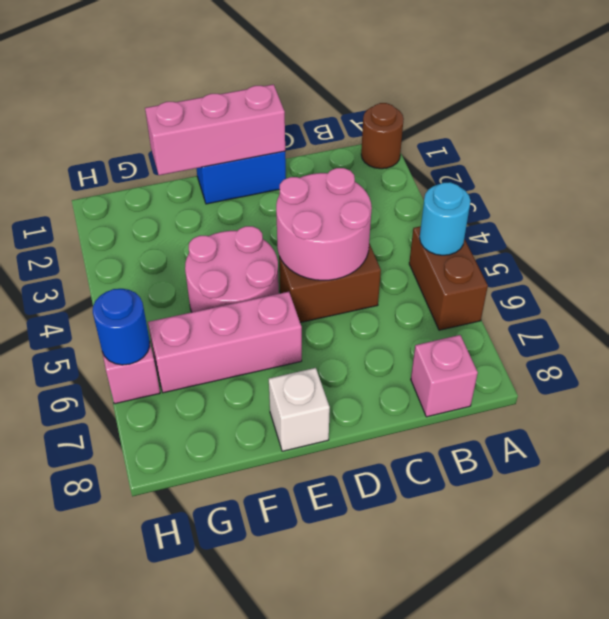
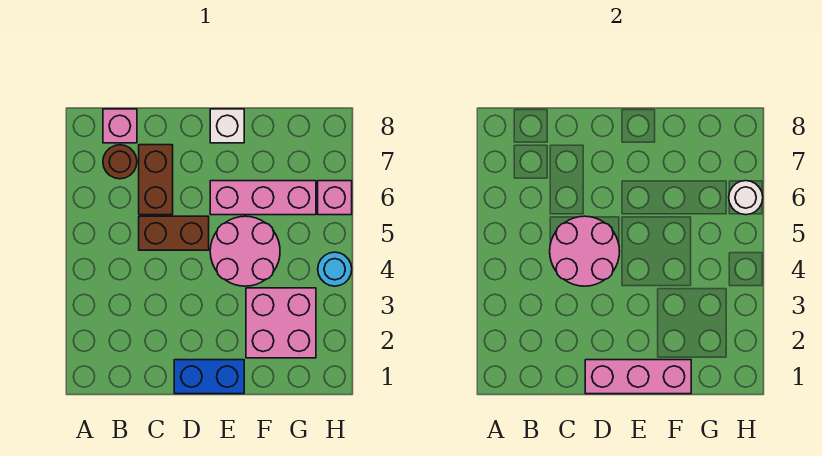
brown round brick A1 level 1 -> brown round brick B7 level 1
brown brick A5:A6 level 1 -> brown brick C6:C7 level 1
cyan round brick A5 level 2 -> cyan round brick H4 level 1
none -> pink brick F2:G3 level 1
blue round brick H6 level 2 -> white round brick H6 level 2

